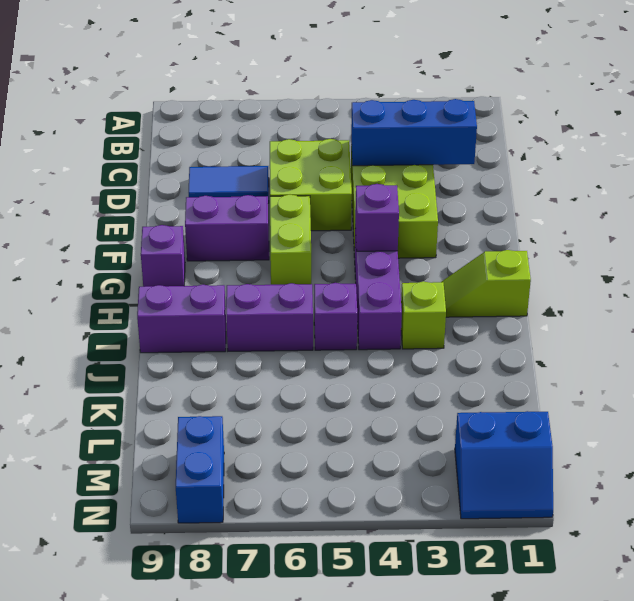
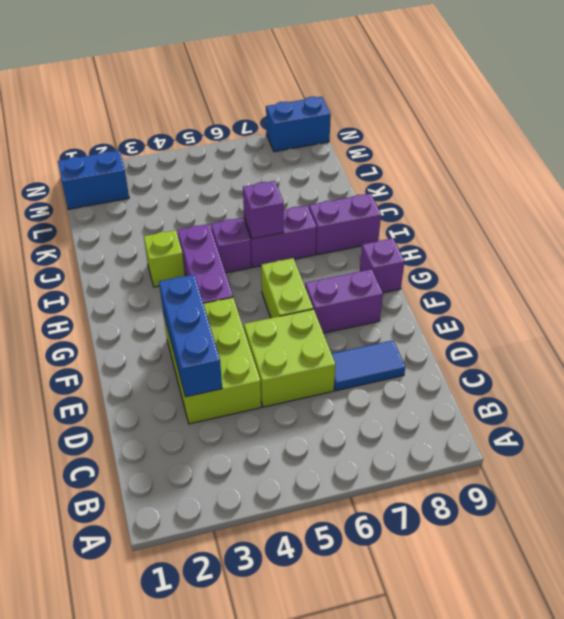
blue brick D2:D4 level 2 -> blue brick D3:F3 level 2
purple brick G4 level 2 -> purple brick I6 level 2
lime slope H1:H2 level 1 top 1 -> none
blue brick M8:N8 level 1 -> blue brick N8:N9 level 1

